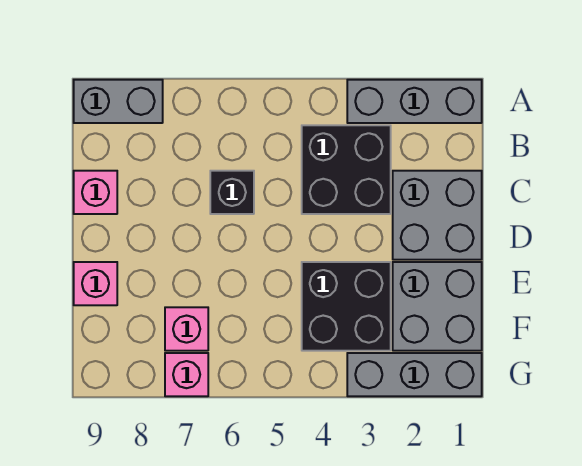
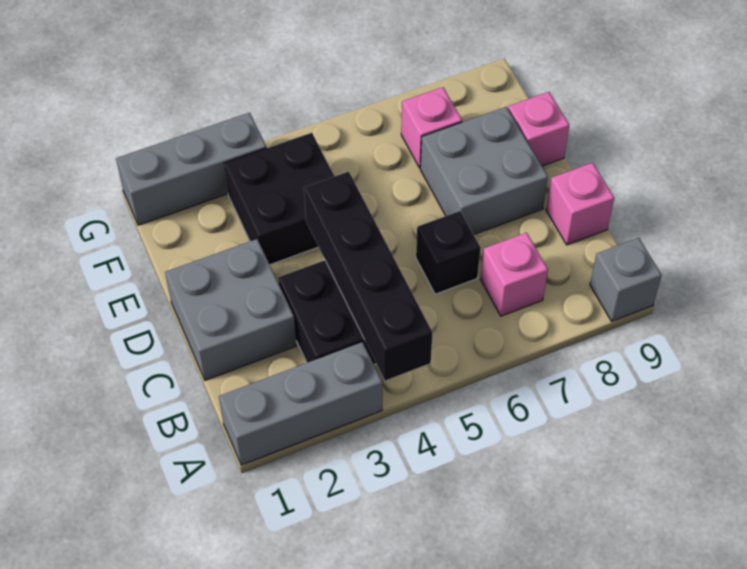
none -> black brick A4:D4 level 2
grey brick A8:A9 level 1 -> grey brick A9 level 1
grey brick E1:F2 level 1 -> grey brick D7:E8 level 1
pink brick G7 level 1 -> pink brick B7 level 1

